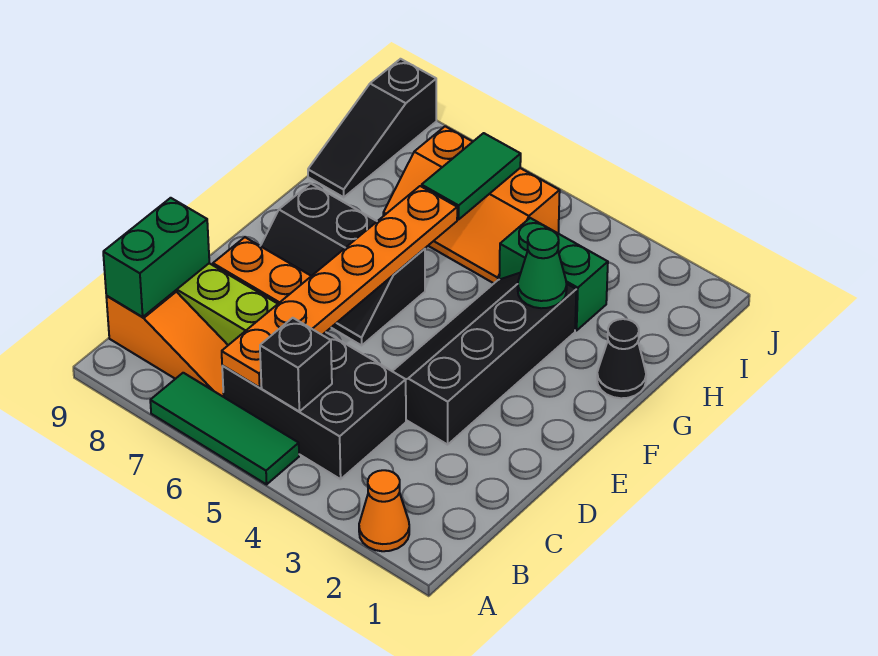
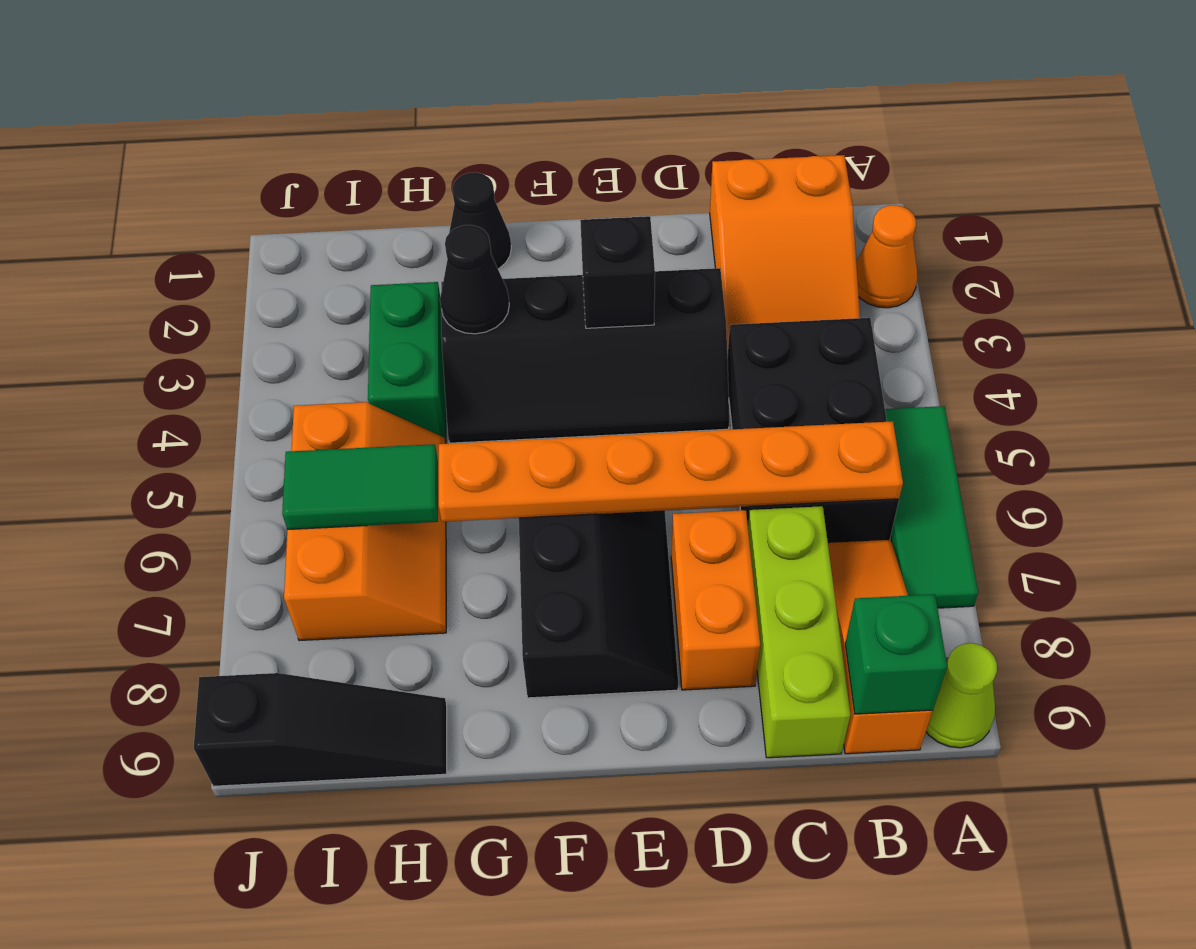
none -> lime cone A9 level 1
none -> orange slope B1:C3 level 1 top 1
black brick B5 level 2 -> black brick E3 level 2
green brick B9:C9 level 2 -> green brick B9 level 2
green cone G3 level 2 -> black cone G3 level 2

